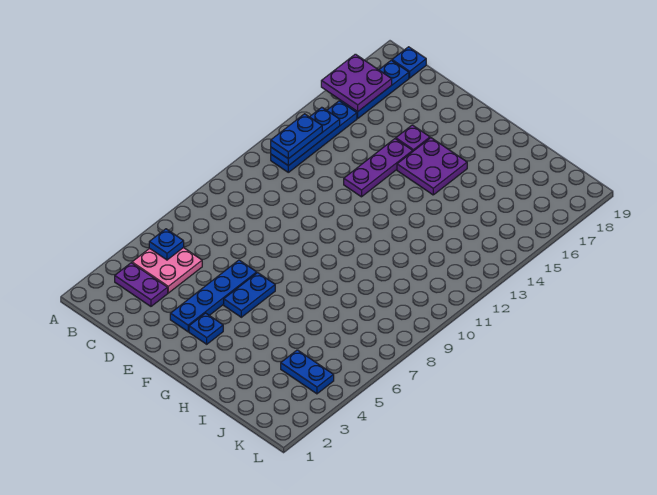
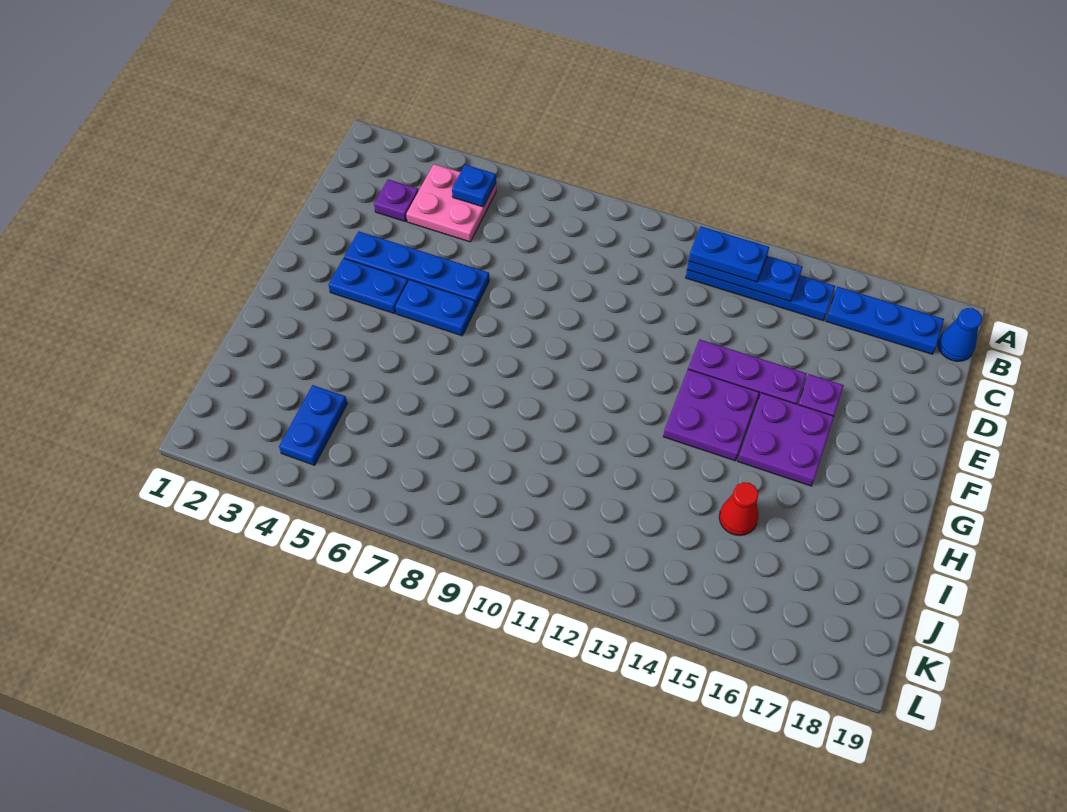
purple plate A16:B17 level 2 -> purple plate F13:G14 level 1
purple plate B3:C3 level 1 -> purple plate C3 level 1
blue plate B19 level 1 -> blue cone B19 level 1
blue plate F3 level 1 -> blue plate F3:F4 level 1
none -> red cone I15 level 1

